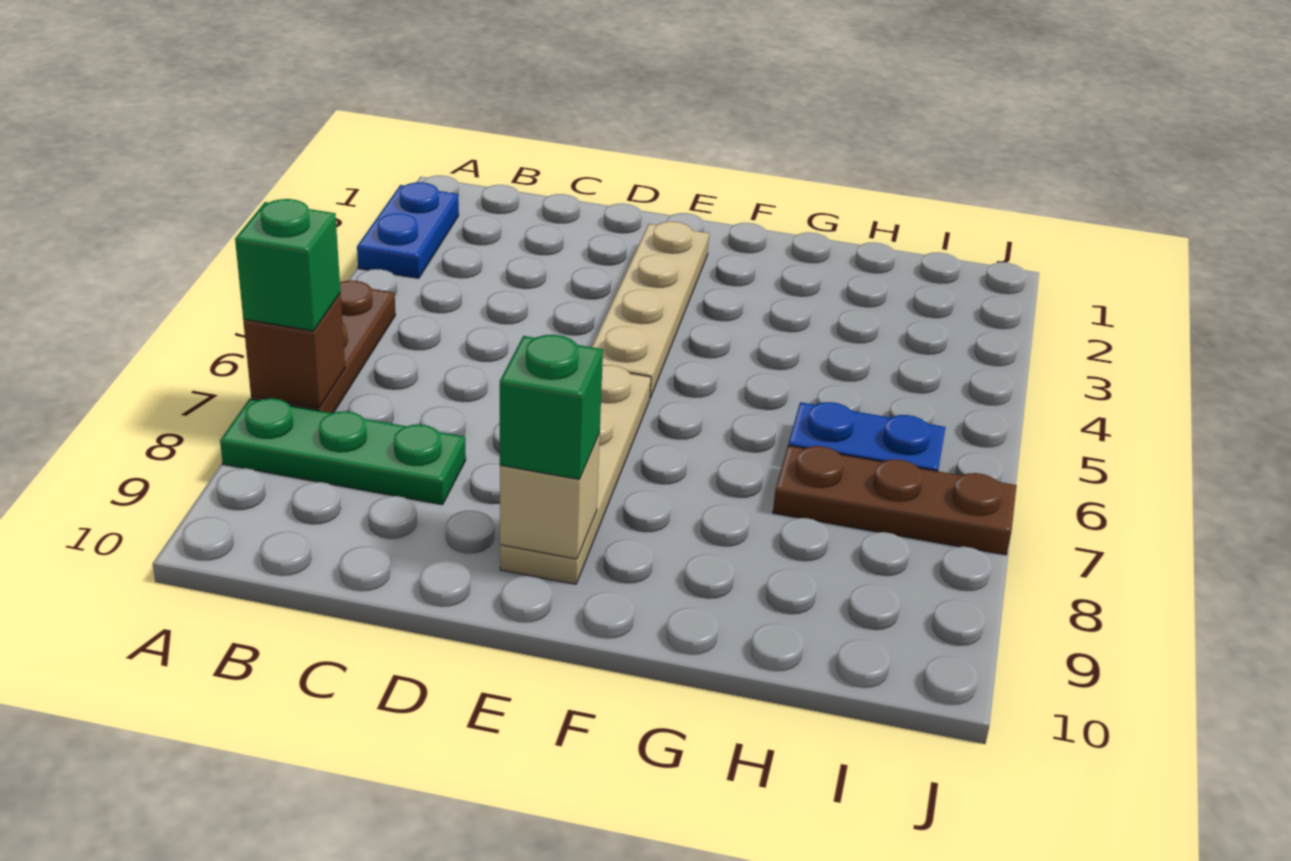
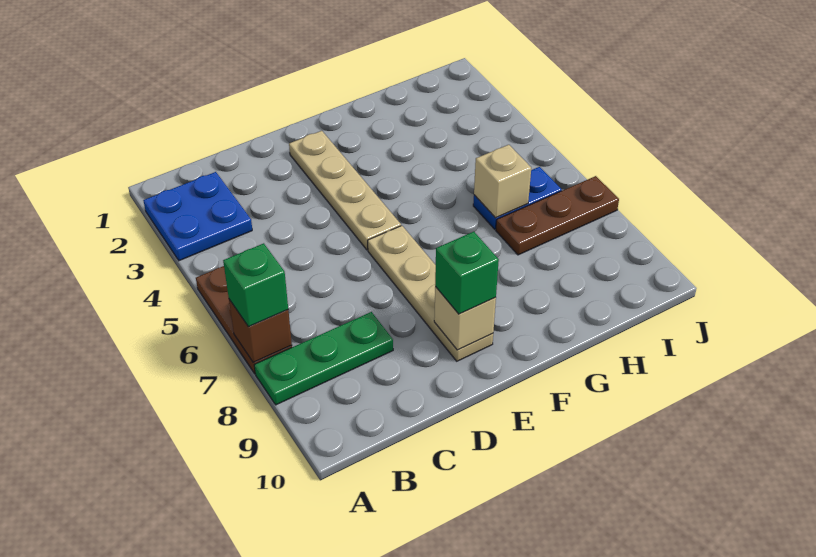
blue plate A2:A3 level 1 -> blue plate A2:B3 level 1
none -> tan brick H6 level 2

